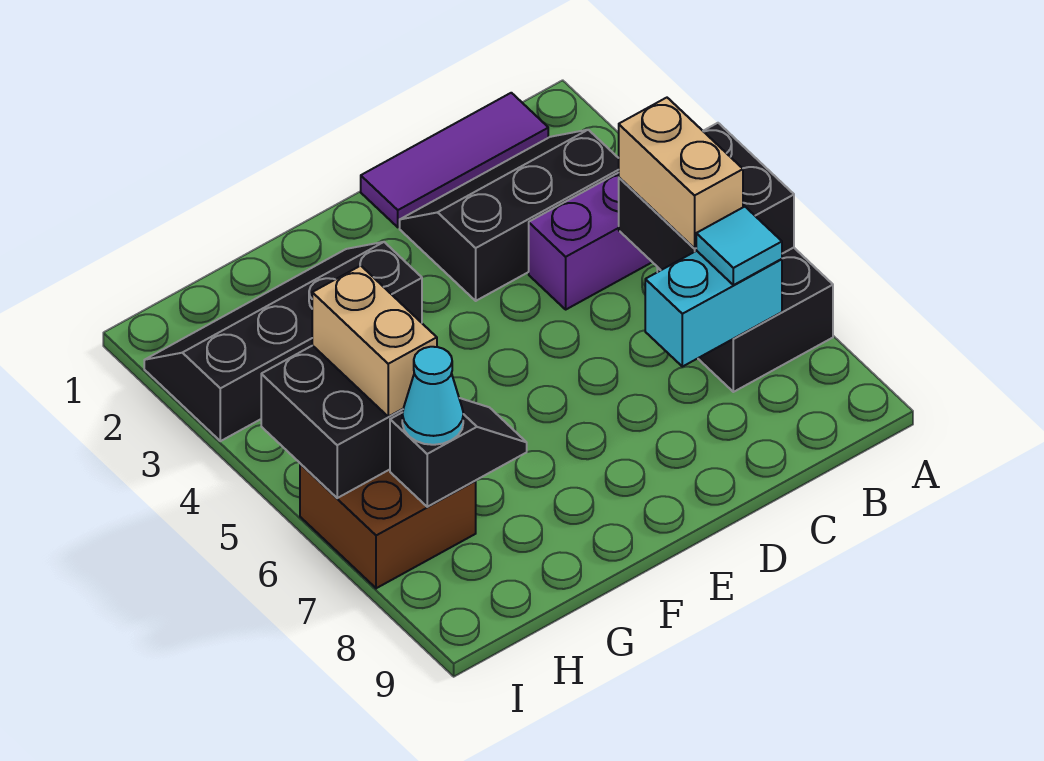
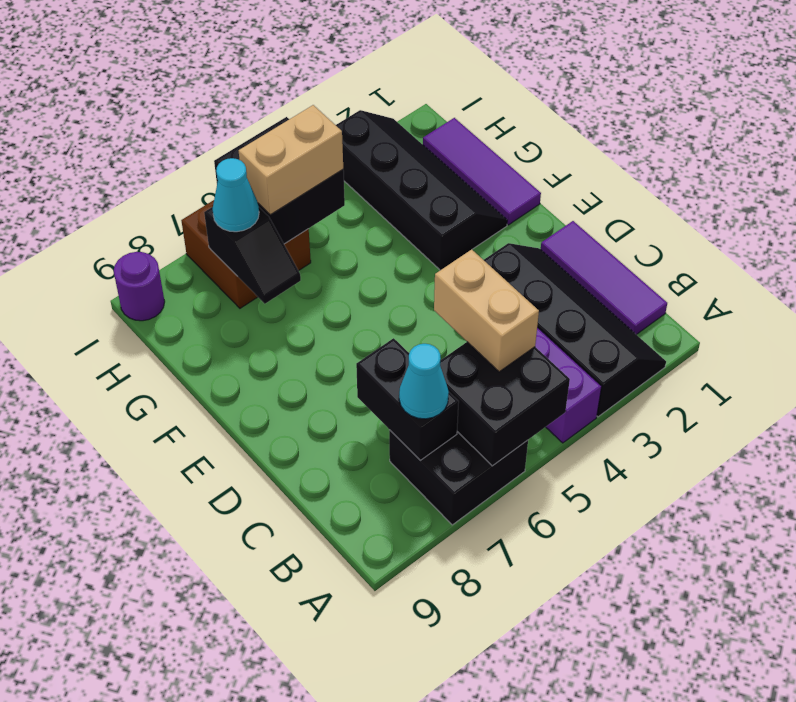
black slope B2:D3 level 1 top 3 -> black slope A2:D3 level 1 top 3
tan brick B5:B6 level 3 -> tan brick B5:C5 level 3
cyan brick B7:C7 level 2 -> black brick B7:C7 level 2
cyan tile B7 level 3 -> cyan cone B7 level 3
none -> purple tile F1:H1 level 1
none -> purple round brick I9 level 1

